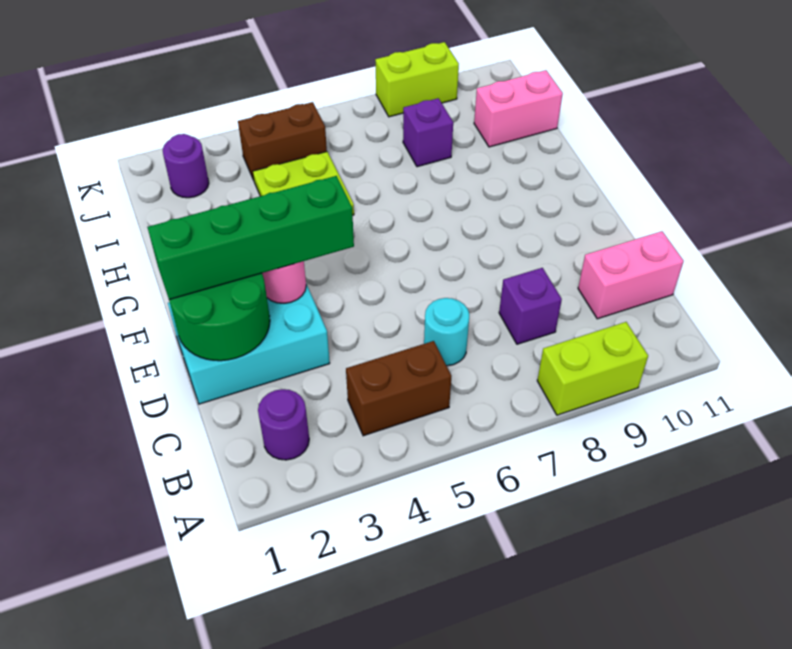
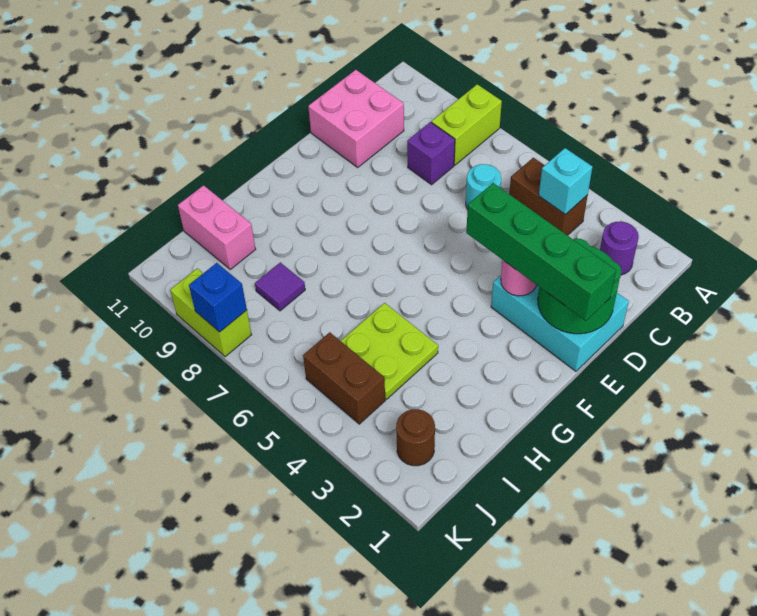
lime brick A8:A9 level 1 -> lime brick A8:B8 level 1
none -> cyan brick B4 level 2
pink brick C10:C11 level 1 -> pink brick C10:D11 level 1
purple brick I8 level 1 -> purple tile I8 level 1
purple round brick J2 level 1 -> brown round brick J2 level 1
none -> blue brick K8 level 2

